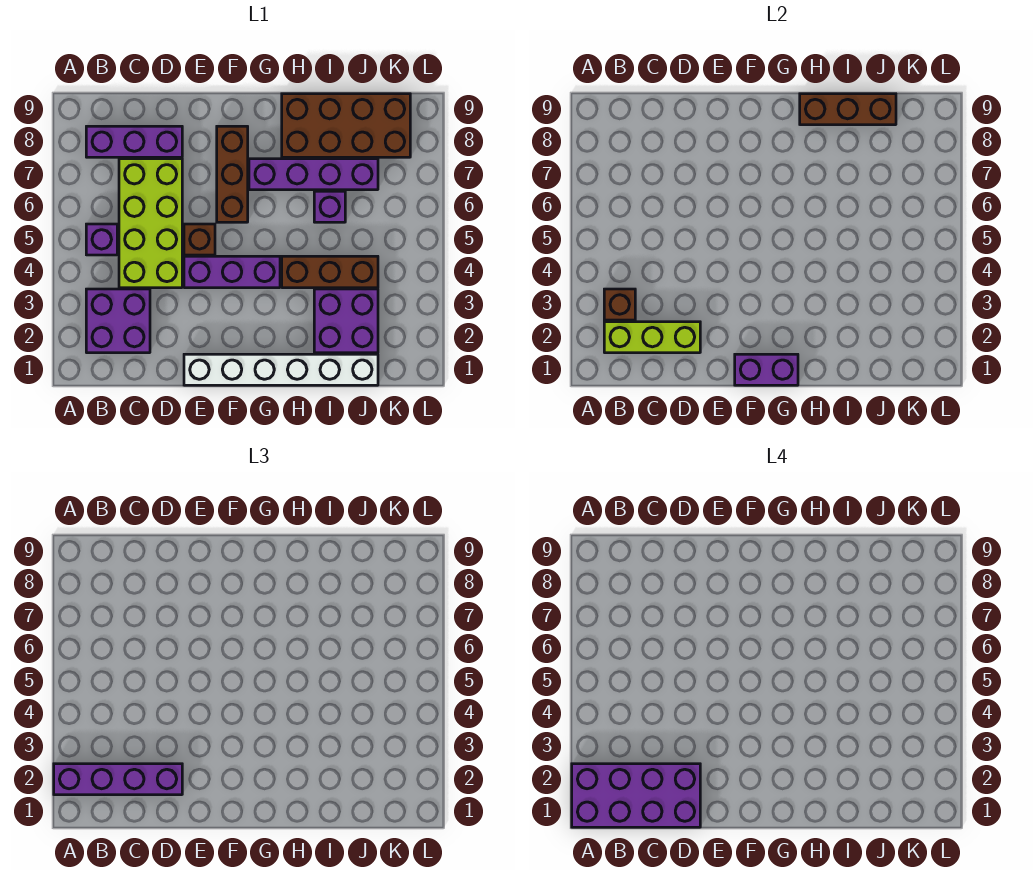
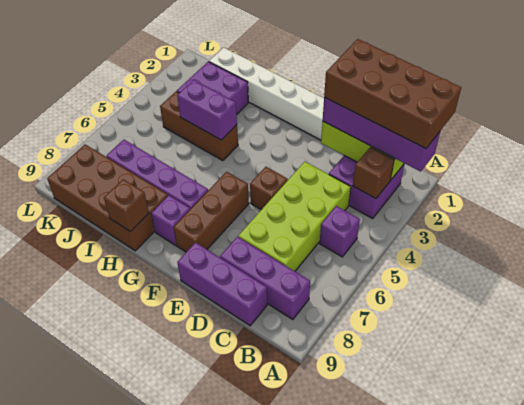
purple brick A1:D2 level 4 -> brown brick A1:D2 level 4
purple brick E4:G4 level 1 -> purple brick C9:E9 level 1
purple brick F1:G1 level 2 -> purple brick H4:I4 level 2
brown brick H9:J9 level 2 -> brown brick H9 level 2
purple brick I6 level 1 -> purple brick G8 level 1

